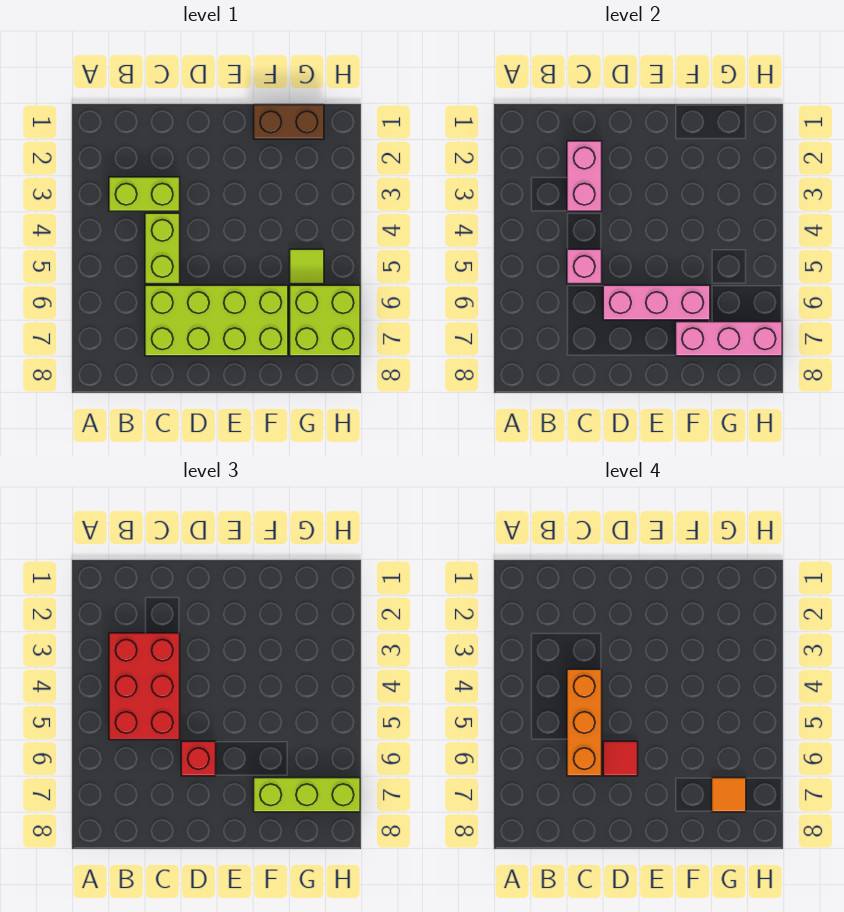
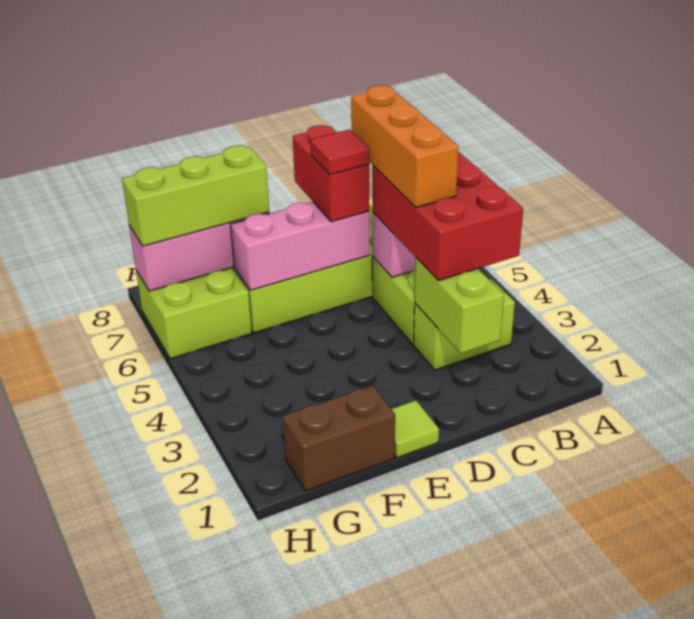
pink brick C2:C3 level 2 -> lime brick C2:C3 level 2
red brick D6 level 3 -> red brick D6:D7 level 3
lime tile G5 level 1 -> lime tile E1 level 1
orange tile G7 level 4 -> none

